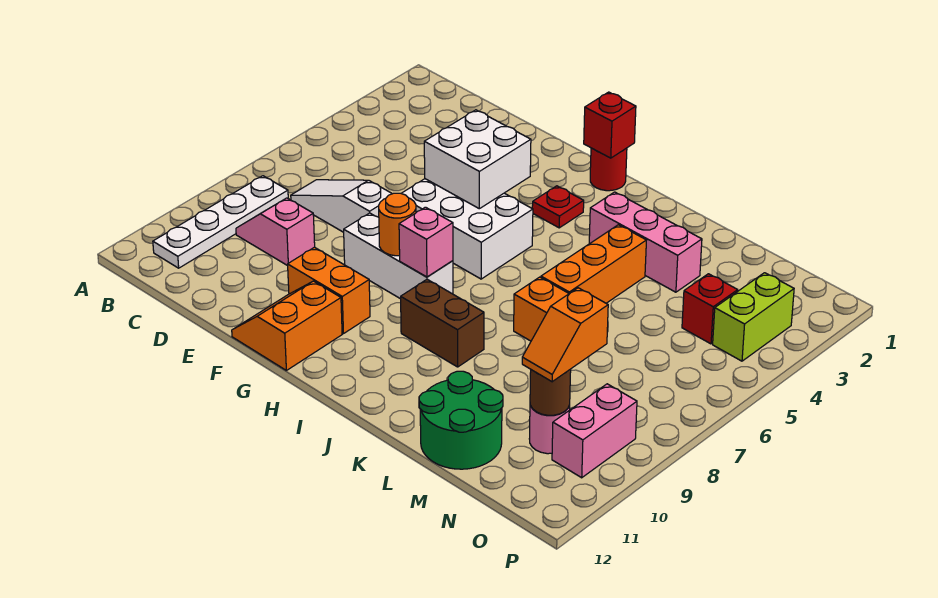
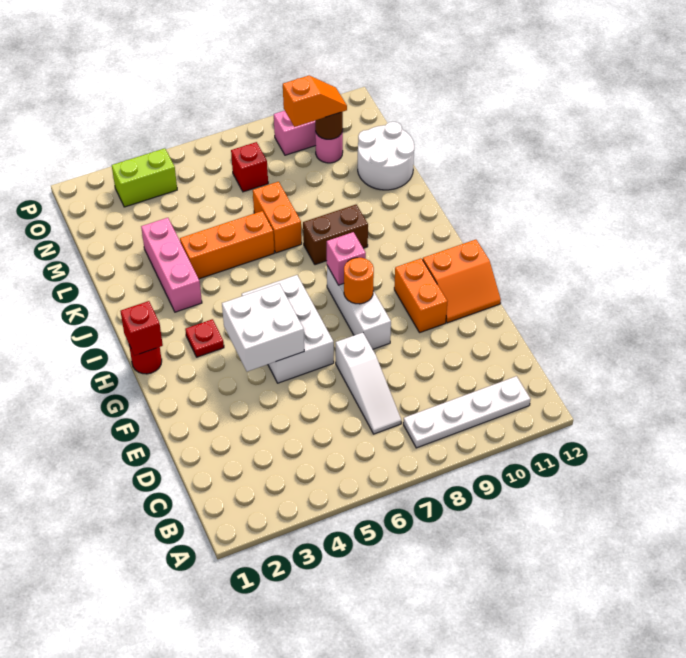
pink slope C9:D9 level 1 top D -> none
brown brick I9:J9 level 1 -> brown brick J8:J9 level 1
green round brick L11:M12 level 1 -> white round brick L11:M12 level 1
red brick N4 level 1 -> red brick N7 level 1

